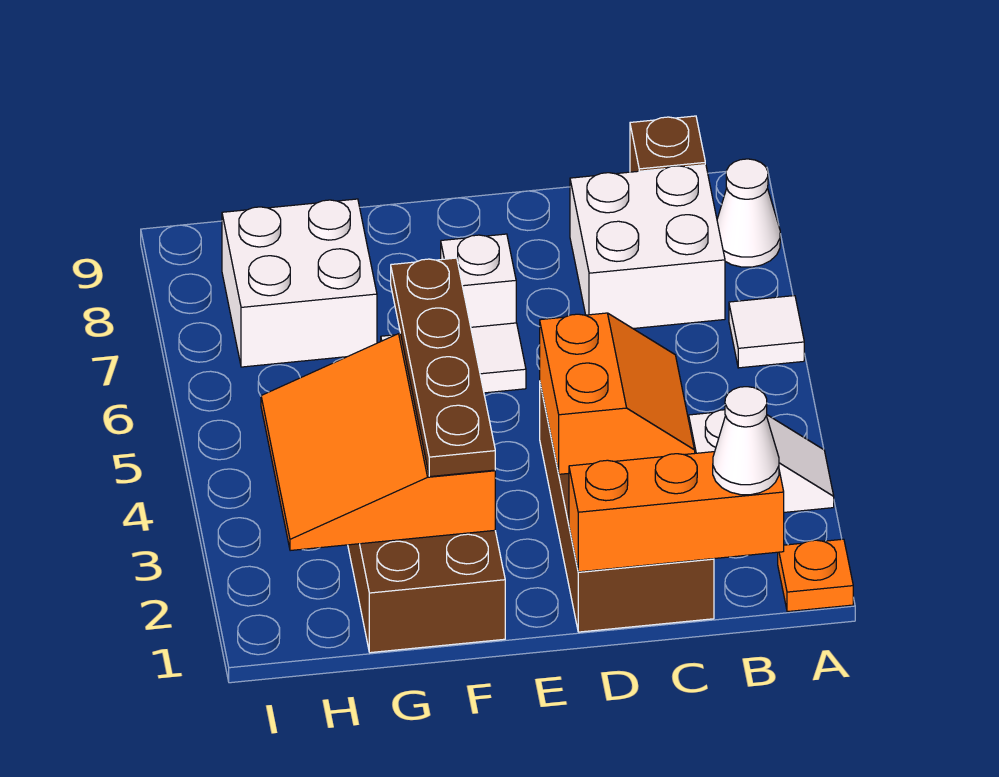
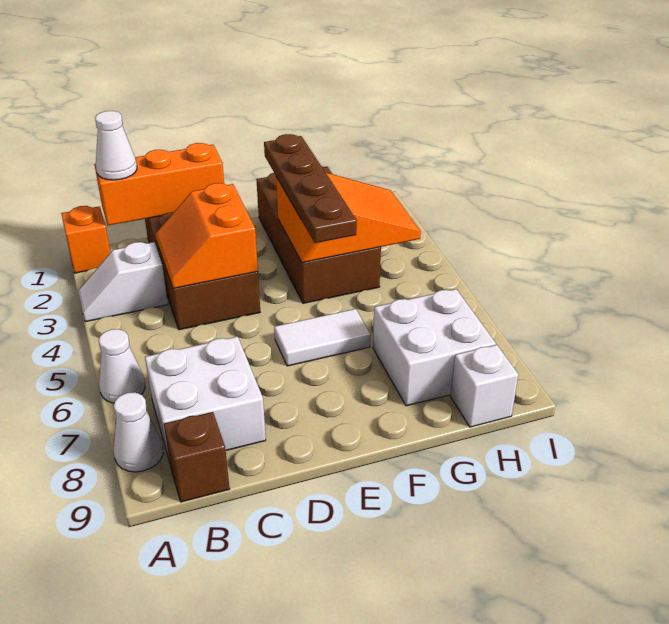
orange plate A1 level 1 -> orange brick A1 level 1
white tile A6 level 1 -> white cone A6 level 1
white brick E7 level 1 -> white brick H9 level 1
orange slope F2:H4 level 2 top F -> orange slope F3:H4 level 2 top F

